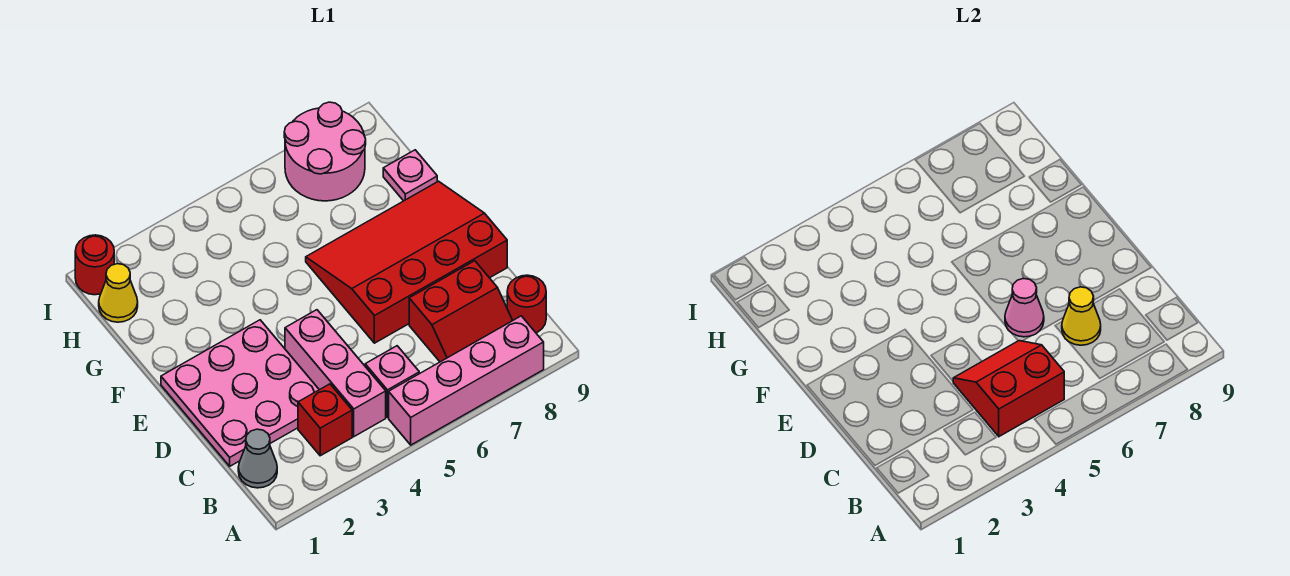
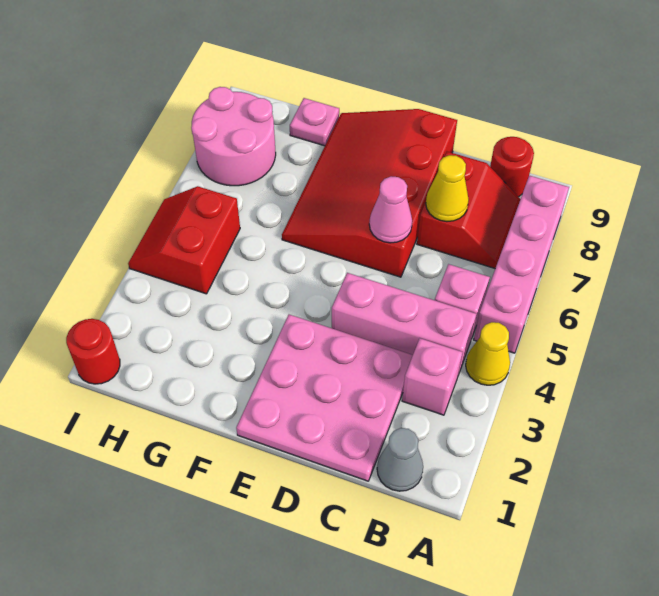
red brick B3 level 1 -> pink brick B3 level 1
red slope B4:C5 level 2 top B -> red slope H4:I5 level 1 top H
yellow cone H1 level 1 -> yellow cone A4 level 1

